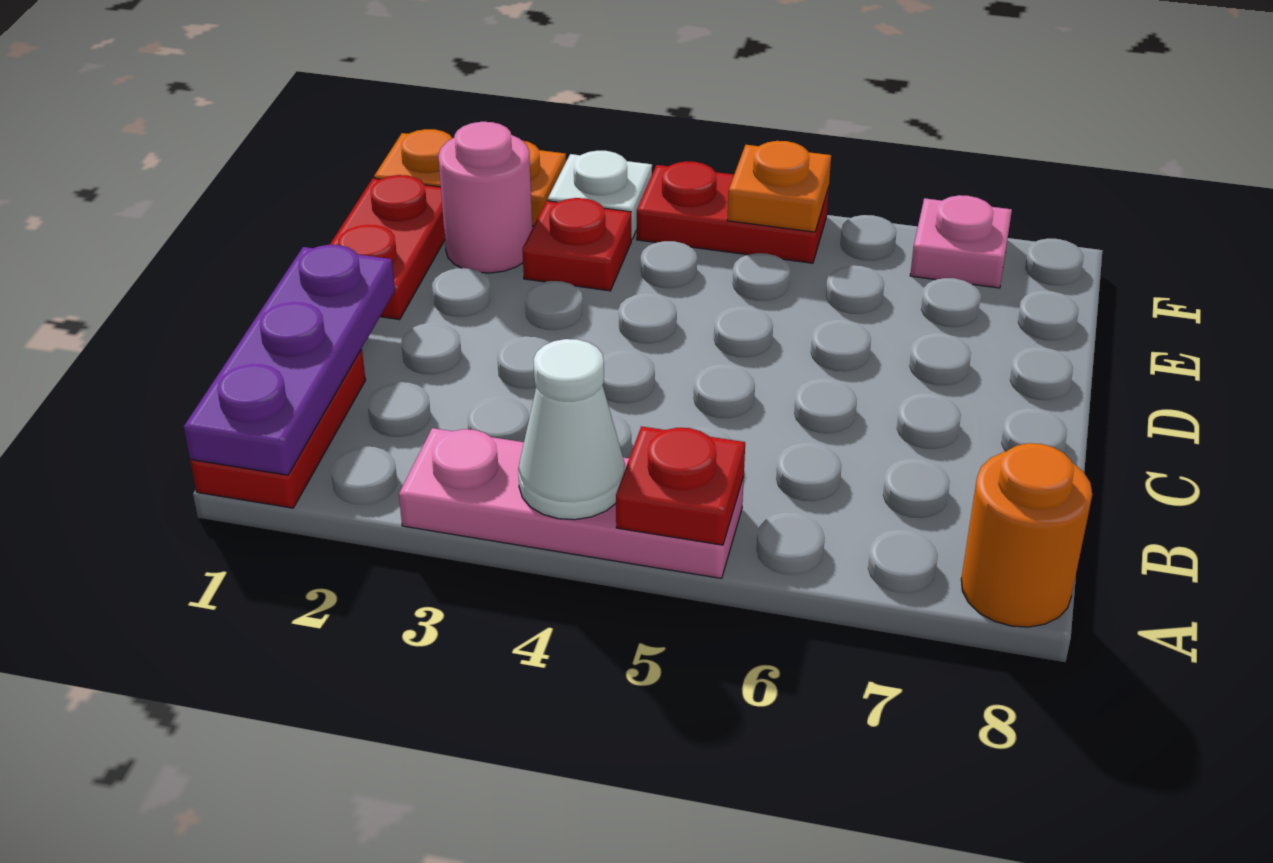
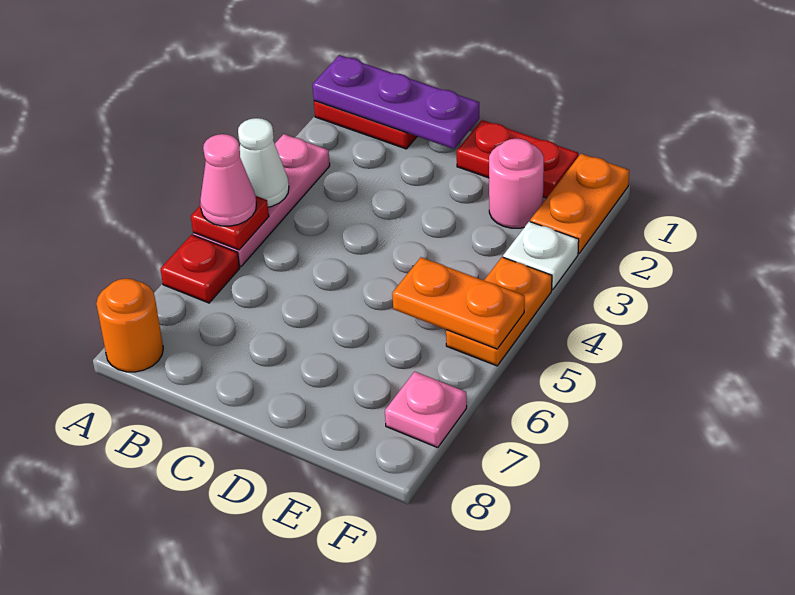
none -> pink cone A5 level 3
red plate E3 level 1 -> red plate A6 level 1
red plate F4:F5 level 1 -> orange plate F4:F5 level 1
orange plate F5 level 2 -> orange plate E5:F5 level 2

